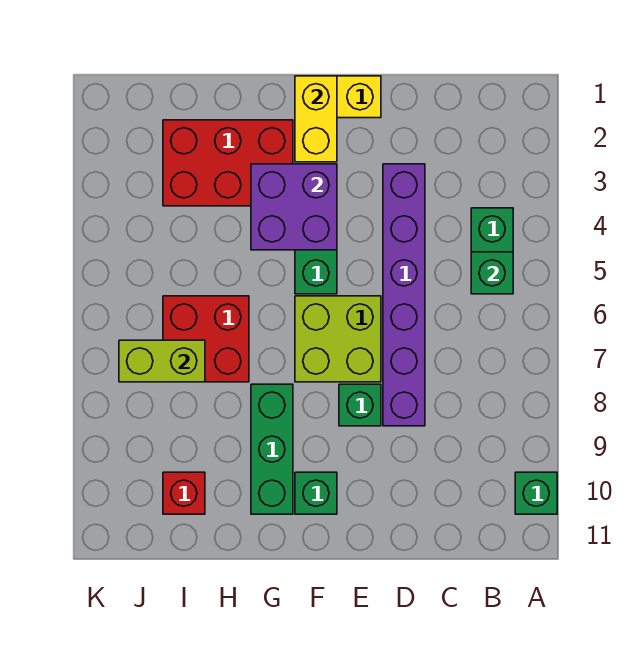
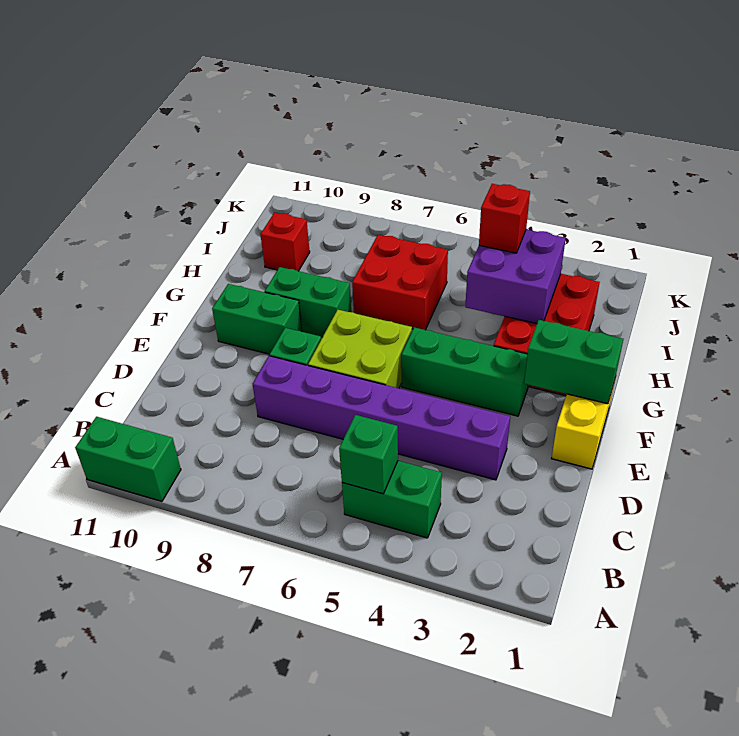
green brick A10 level 1 -> green brick A10:A11 level 1
yellow brick F1:F2 level 2 -> green brick F1:F2 level 2
purple brick F3:G4 level 2 -> purple brick H3:I4 level 2
green brick F10 level 1 -> green brick F9:F10 level 1
green brick G8:G10 level 1 -> green brick G8:G9 level 1
none -> red brick I4 level 3
lime brick I7:J7 level 2 -> none

